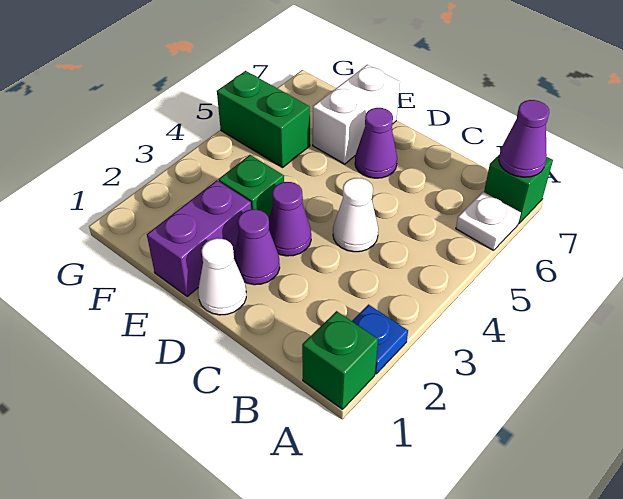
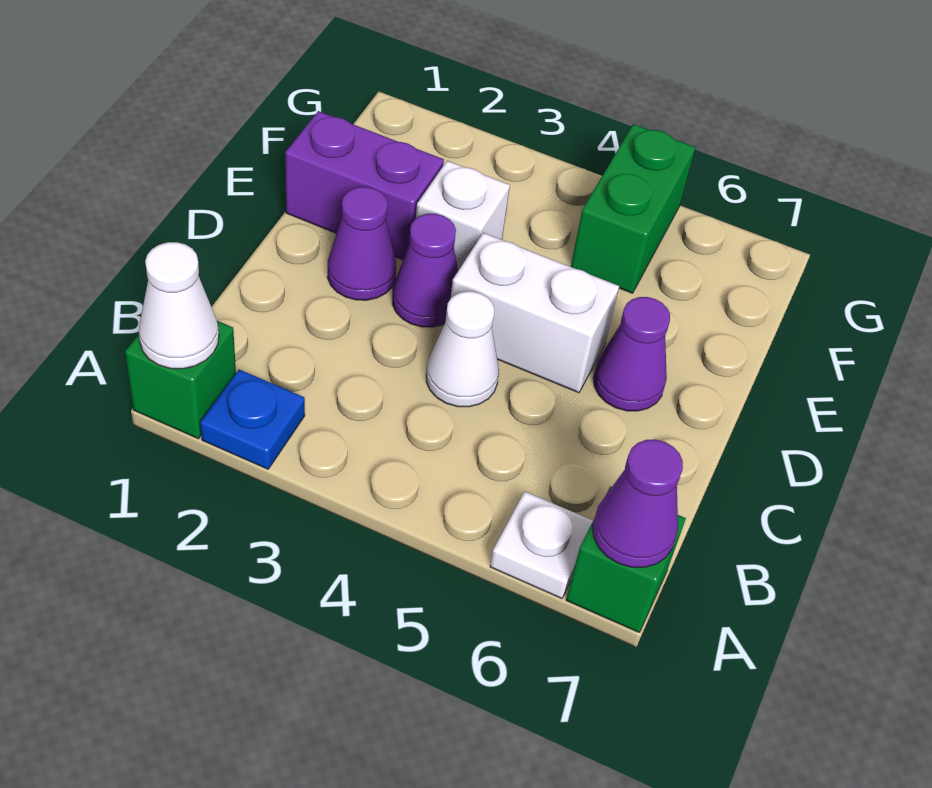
white cone D1 level 1 -> white cone A1 level 2
green brick E3 level 1 -> white brick E3 level 1
white brick E6:E7 level 1 -> white brick D4:D5 level 1

